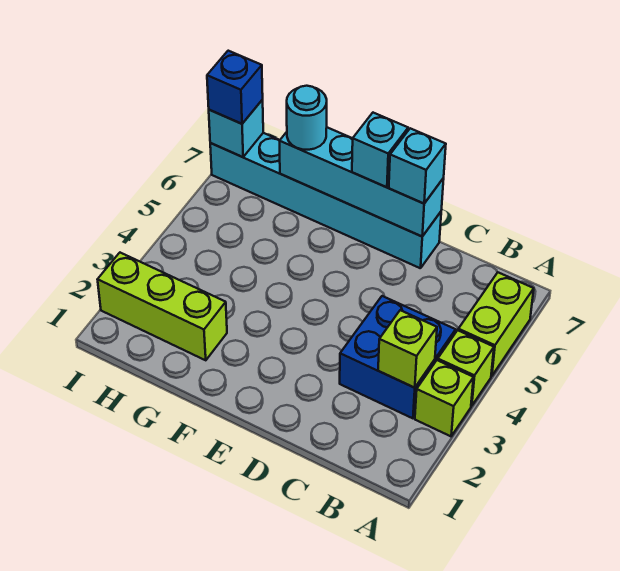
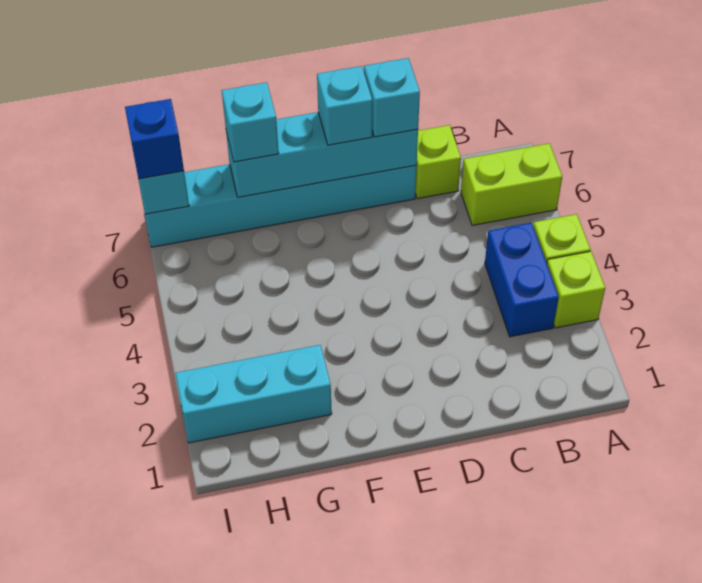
lime brick A5:A6 level 1 -> lime brick A6:B6 level 1
blue brick B3:C4 level 1 -> blue brick B3:B4 level 1
lime brick B3 level 2 -> lime brick C7 level 1
lime brick G2:I2 level 1 -> cyan brick G2:I2 level 1
cyan round brick G7 level 3 -> cyan brick G7 level 3

